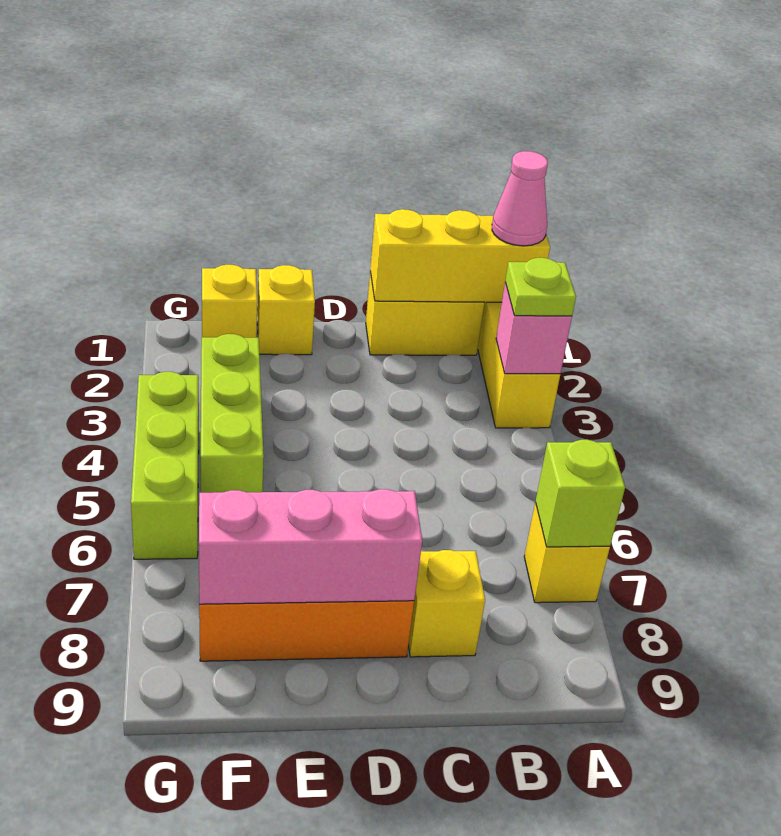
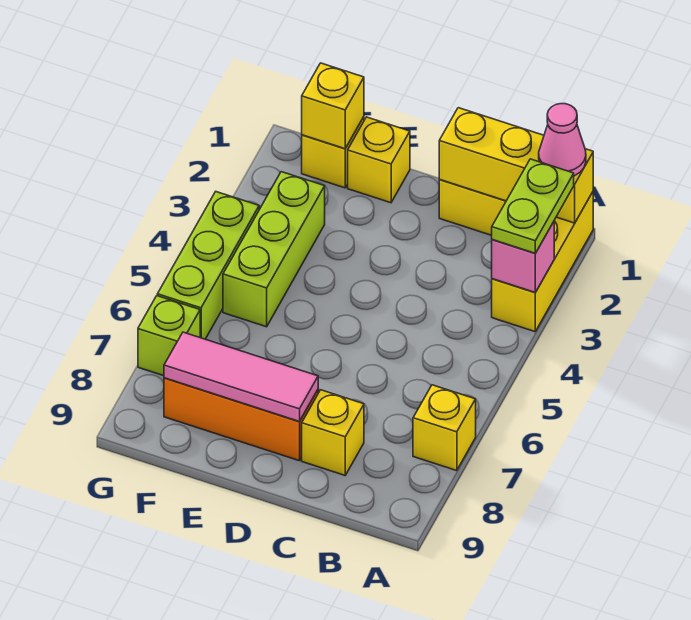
lime plate A3 level 3 -> lime plate A2:A3 level 3
lime brick A7 level 2 -> lime brick G7 level 1
pink brick D8:F8 level 2 -> pink tile D8:F8 level 2
none -> yellow brick F1 level 2

